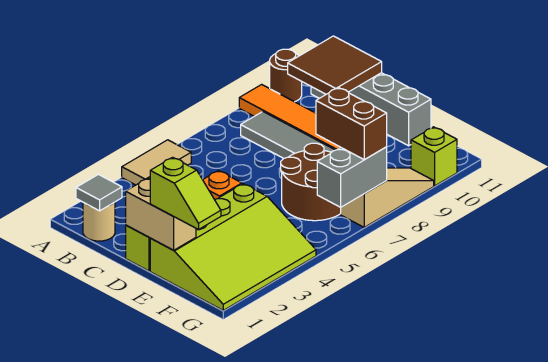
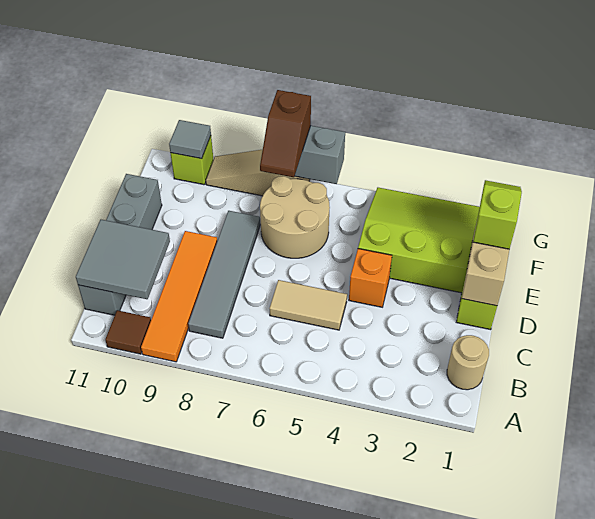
tan tile A4:A5 level 1 -> tan tile C5:C6 level 1
brown round brick A10 level 1 -> brown tile A10 level 1
grey tile B1 level 2 -> grey tile G10 level 2
brown tile B10:C11 level 2 -> grey tile B10:C11 level 2
brown round brick E6:F7 level 1 -> tan round brick E6:F7 level 1
brown brick F7:G7 level 3 -> brown slope F7:G7 level 3 top G

